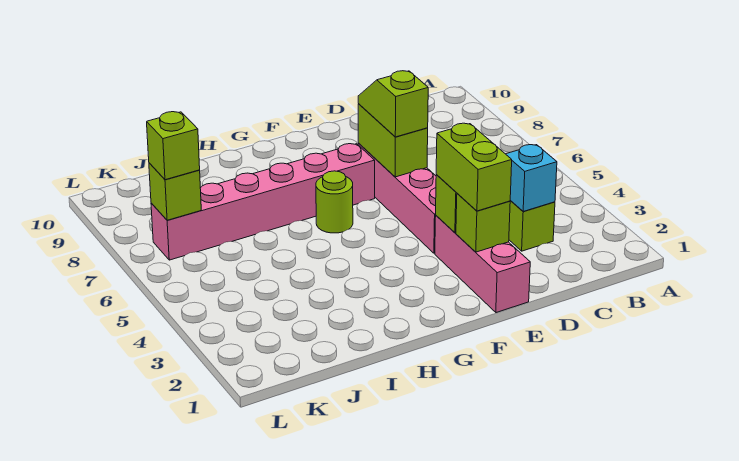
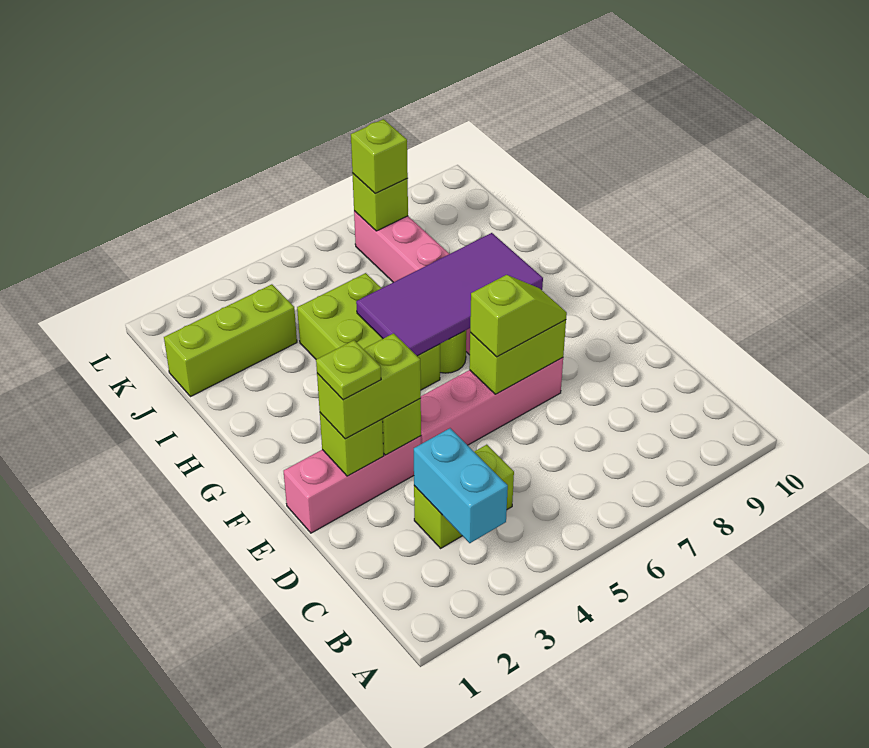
cyan brick C3 level 2 -> cyan brick B3:C3 level 2
none -> lime plate E2 level 4
none -> lime brick G4:I5 level 1
none -> purple tile G5:H8 level 2
none -> lime brick J1:J3 level 1

